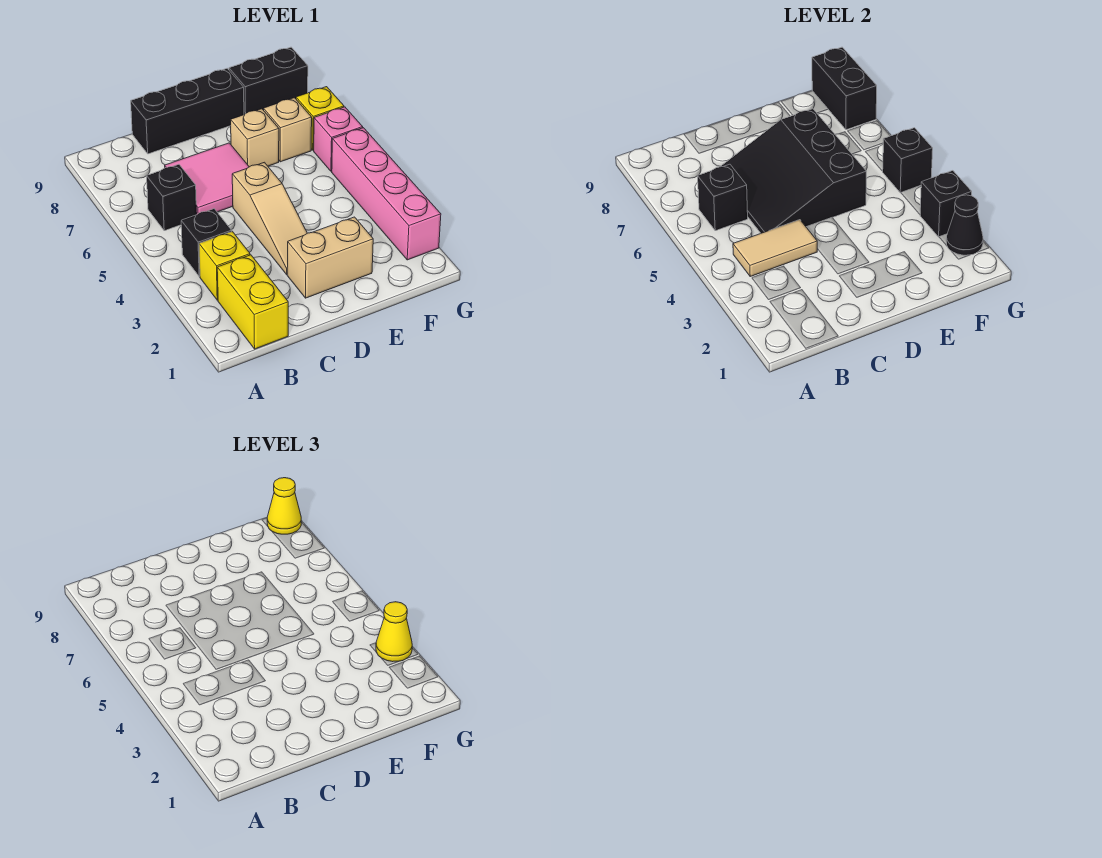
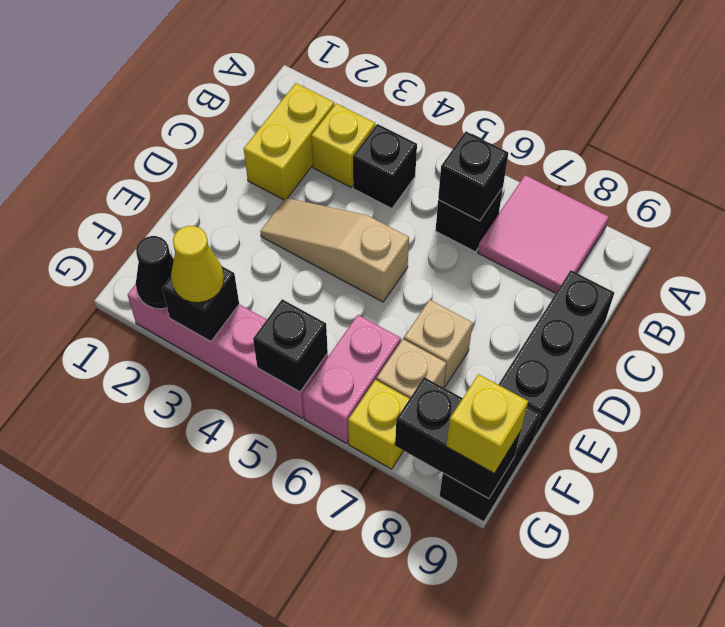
yellow brick B1:B2 level 1 -> yellow brick B2:C2 level 1
tan tile B4:C4 level 2 -> none
black slope C5:E7 level 2 top E -> none
pink tile C6:D7 level 1 -> pink tile A7:B8 level 1
tan brick D2:E2 level 1 -> none
pink brick G6 level 1 -> pink brick F6:G6 level 1
yellow cone G9 level 3 -> yellow brick G9 level 3

